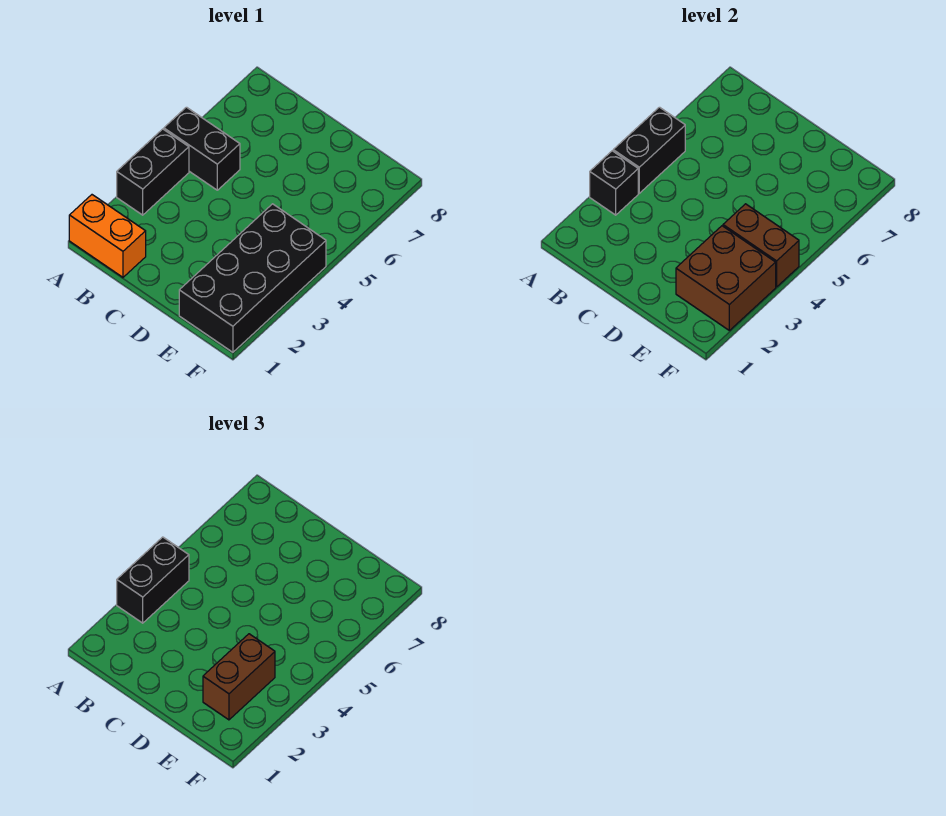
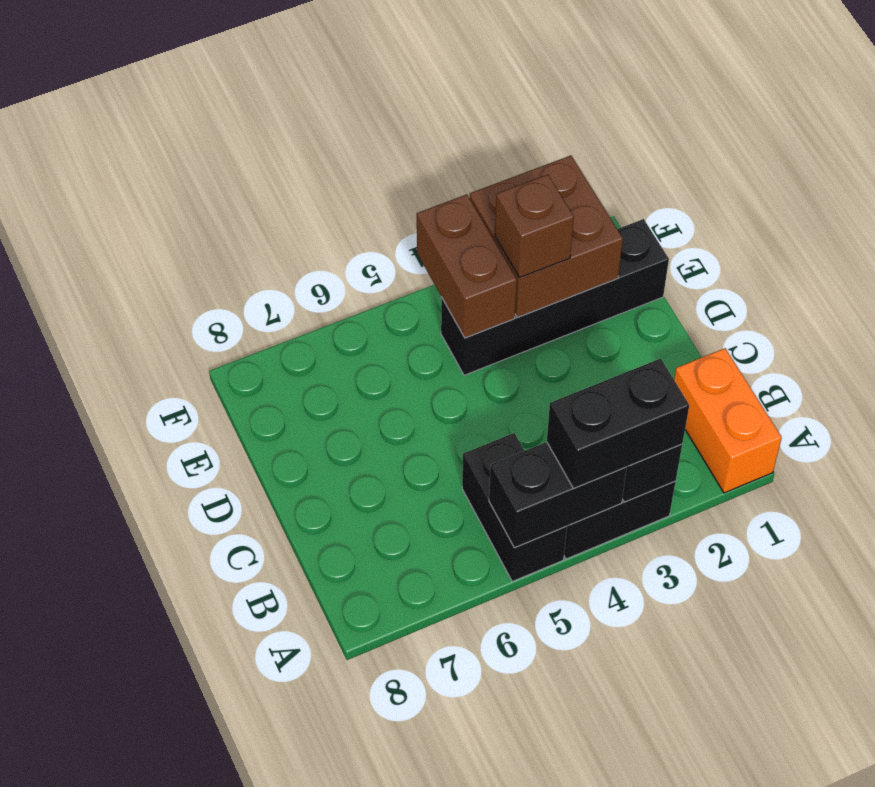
black brick E1:F4 level 1 -> black brick E1:E4 level 1
brown brick E2:E3 level 3 -> brown brick E3 level 3

